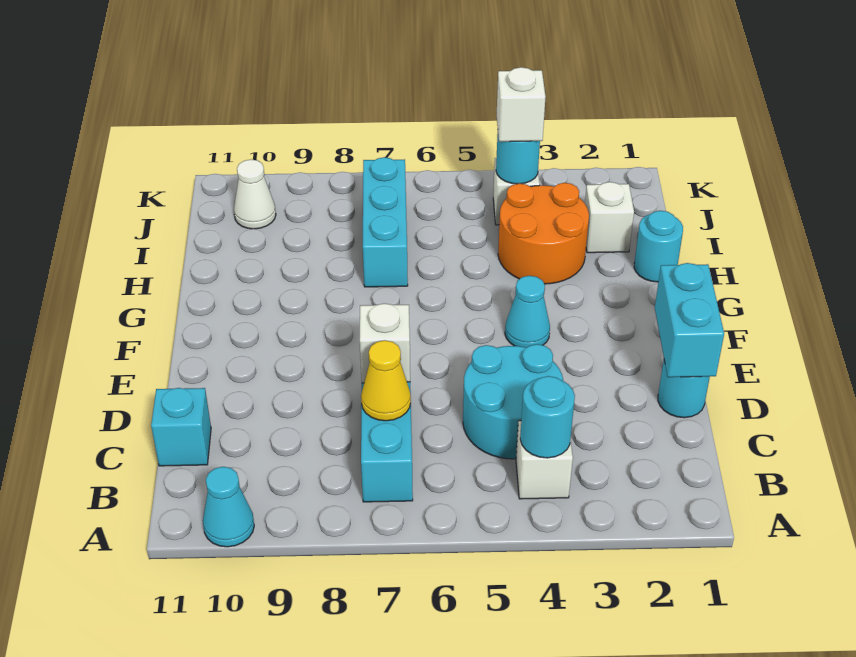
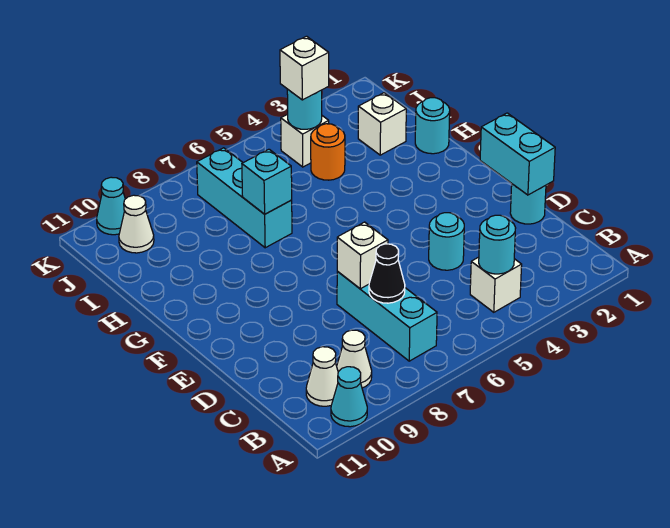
none -> white cone B9 level 1
none -> white cone B10 level 1
cyan round brick C4:D5 level 1 -> cyan round brick D4 level 1
yellow cone C7 level 2 -> black cone C7 level 2
cyan brick C11 level 1 -> cyan brick H7 level 2
cyan cone F4 level 1 -> cyan cone K10 level 1
orange round brick H3:I4 level 1 -> orange round brick I4 level 1

